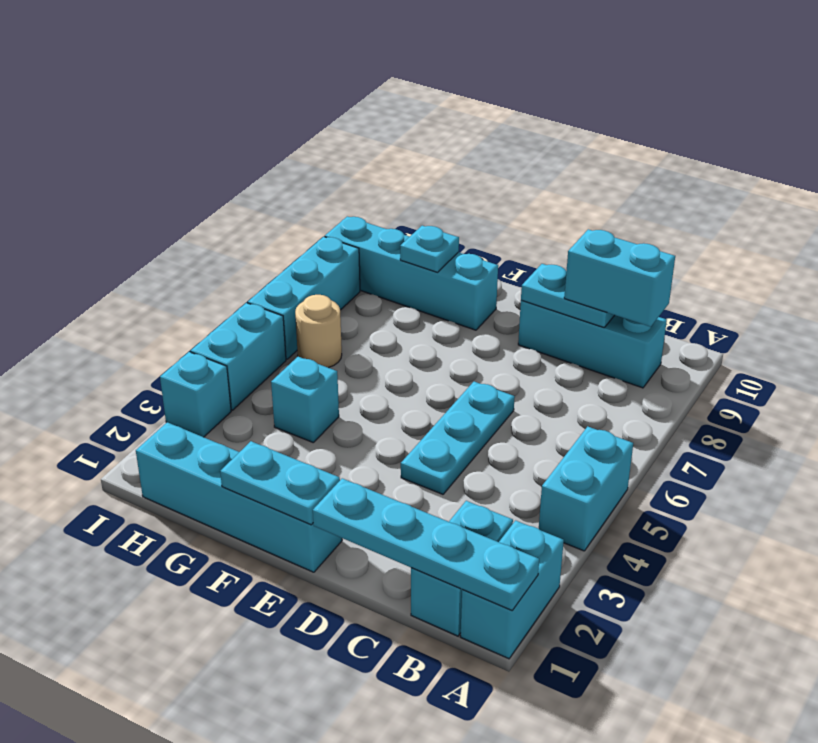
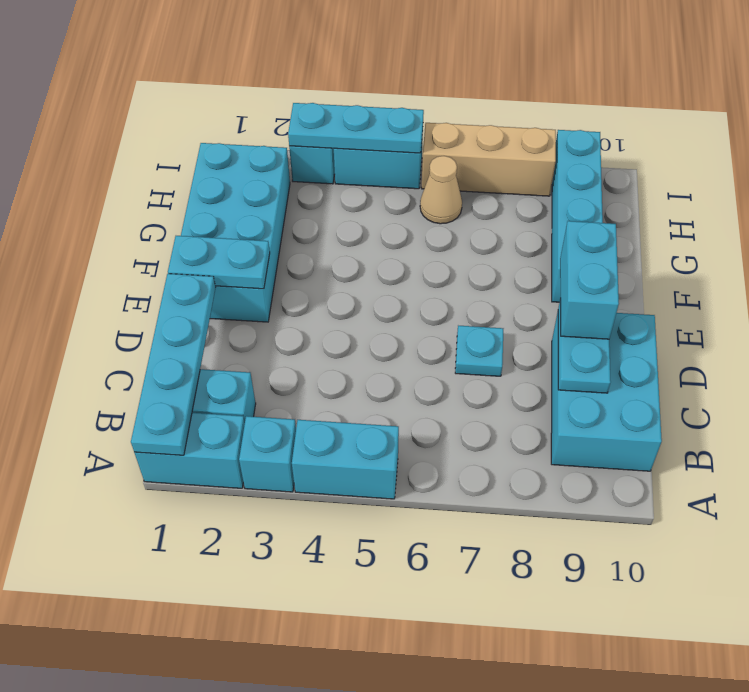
cyan brick B9:D9 level 1 -> cyan brick B9:D10 level 1
cyan brick B9:C9 level 3 -> cyan brick D9:E9 level 3
cyan plate D4:D6 level 1 -> cyan plate I3:I5 level 2
cyan brick E1:H1 level 1 -> cyan brick E1:H2 level 1
cyan plate E1:F1 level 2 -> cyan plate E1:E2 level 2
cyan brick G4 level 1 -> cyan brick A3 level 1
cyan plate G9 level 2 -> cyan plate D7 level 1
tan round brick H6 level 1 -> tan cone H6 level 1
cyan brick I6:I8 level 1 -> tan brick I6:I8 level 1

